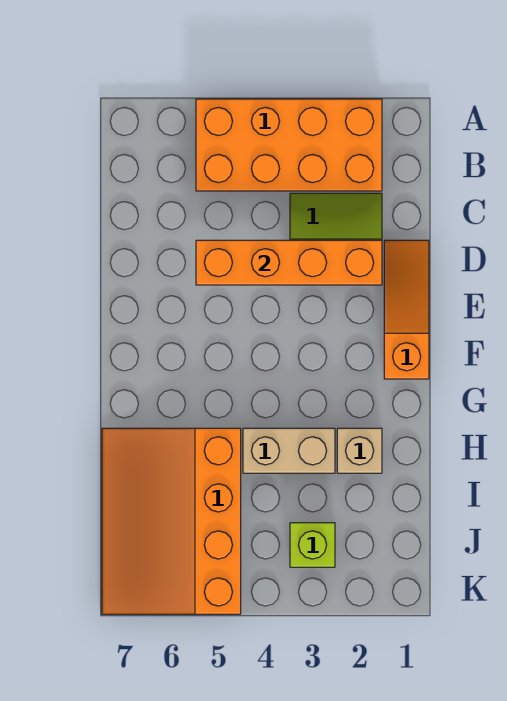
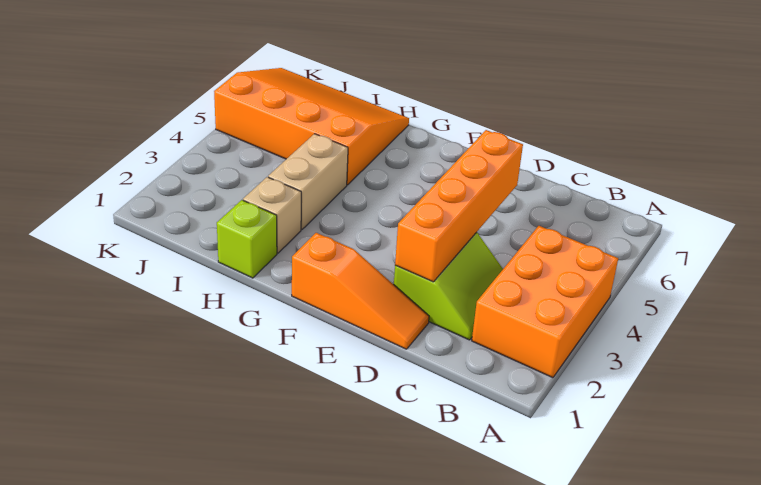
orange brick A2:B5 level 1 -> orange brick A2:B4 level 1
lime brick J3 level 1 -> lime brick H1 level 1

